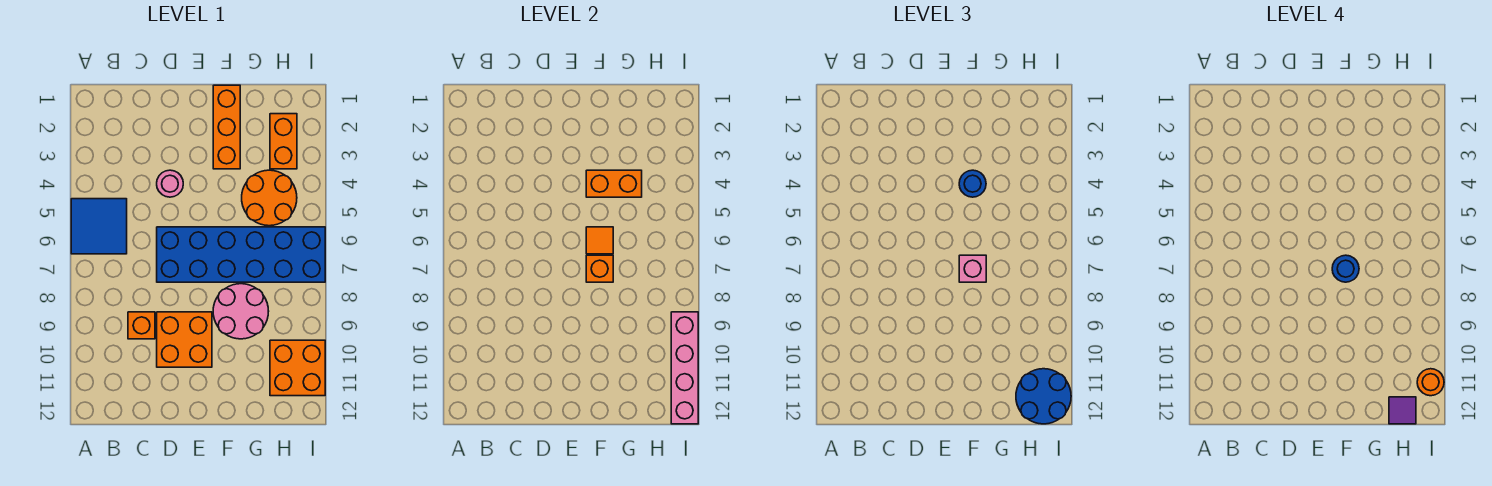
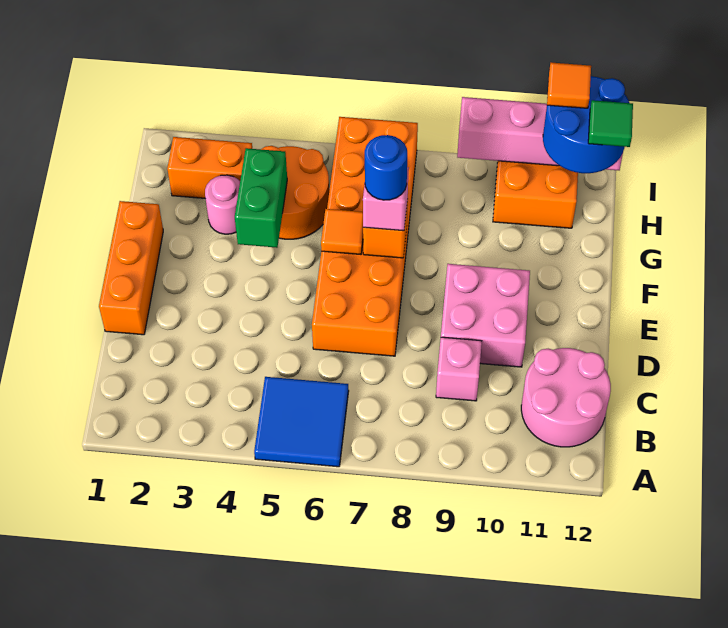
orange brick C9 level 1 -> pink brick C9 level 1
pink round brick D4 level 1 -> pink round brick G3 level 1
blue brick D6:I7 level 1 -> orange brick D6:I7 level 1
orange brick D9:E10 level 1 -> pink brick D9:E10 level 1
orange brick F1:F3 level 1 -> orange brick D1:F1 level 1
orange brick F4:G4 level 2 -> green brick F4:G4 level 2
blue round brick F4 level 3 -> none
pink round brick F8:G9 level 1 -> pink round brick B11:C12 level 1
purple tile H12 level 4 -> green tile H12 level 4
orange round brick I11 level 4 -> orange tile I11 level 4

